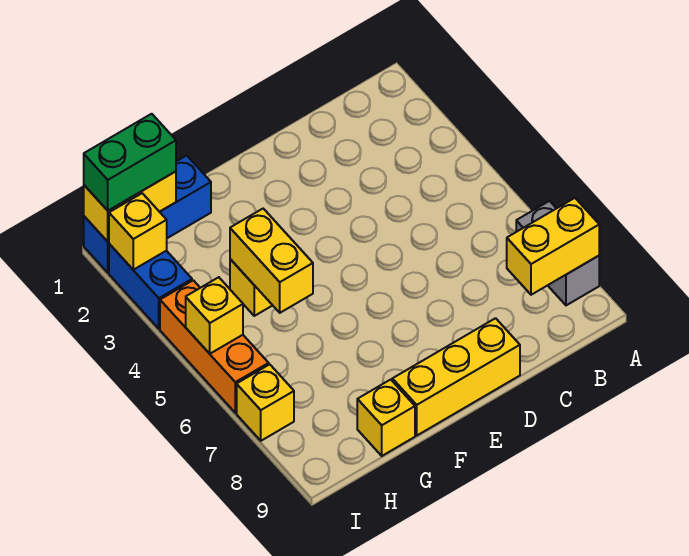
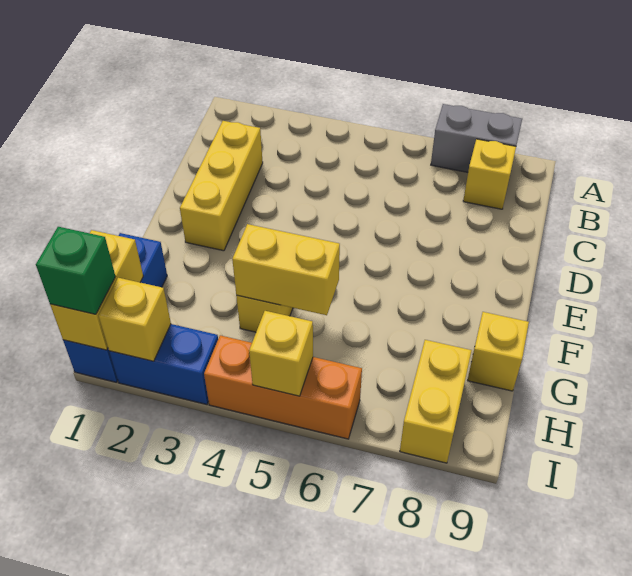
yellow brick A8:B8 level 2 -> yellow brick H8:I8 level 1
yellow brick D9:F9 level 1 -> yellow brick C2:E2 level 1
green brick H1:I1 level 3 -> green brick I1 level 3
yellow brick I7 level 1 -> yellow brick B8 level 1

